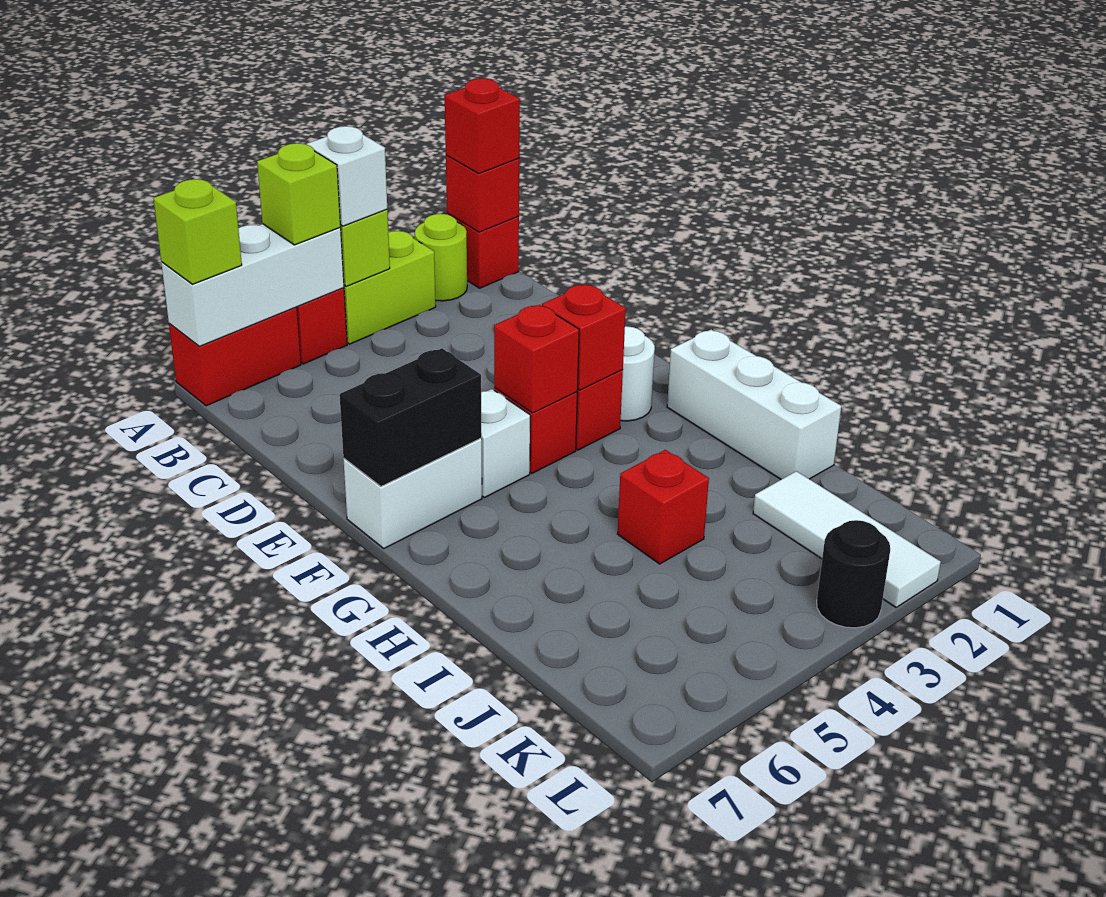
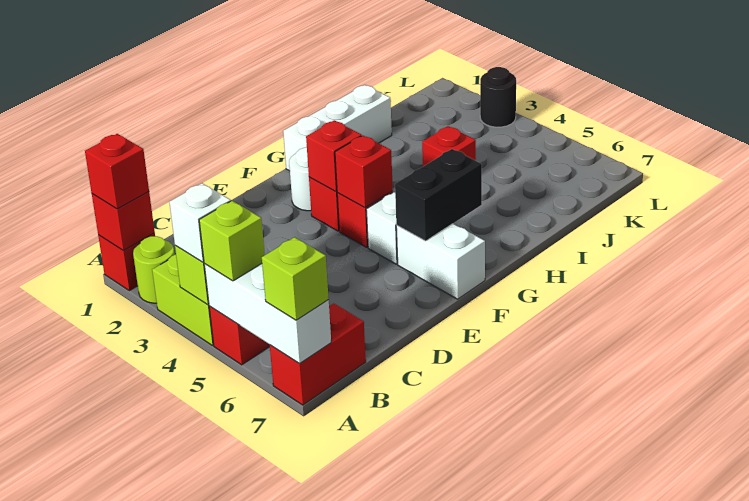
red brick A6:A7 level 1 -> red brick A7:B7 level 1
black brick F6:F7 level 2 -> black brick F6:G6 level 2
white tile J2:L2 level 1 -> none

